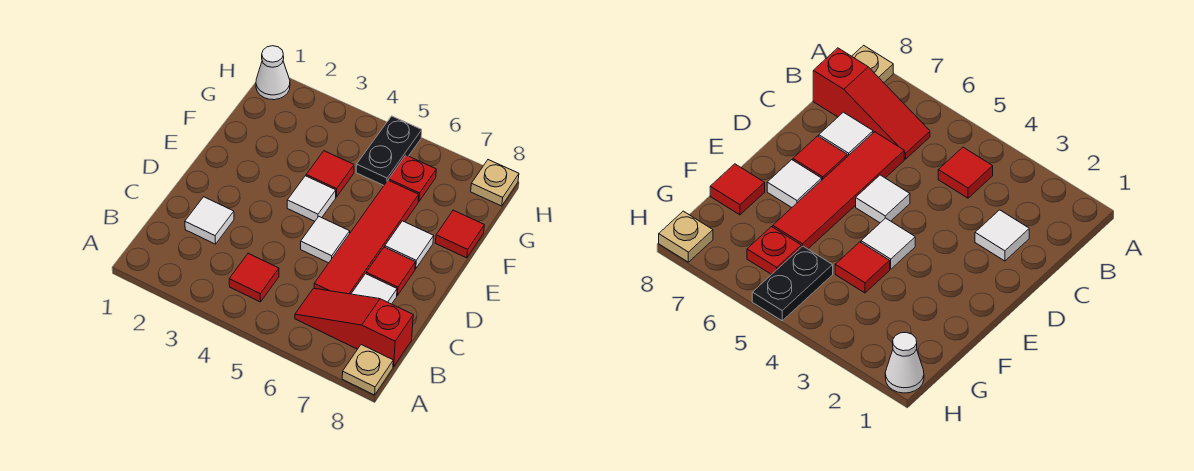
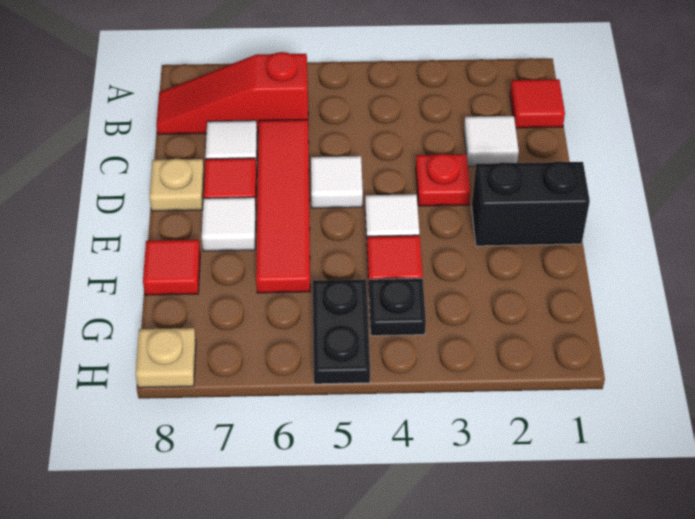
tan plate A8 level 1 -> tan plate D8 level 1
red tile B4 level 1 -> red tile B1 level 1
red slope B6:B8 level 1 top 8 -> red slope B6:B8 level 1 top 6
none -> black brick E1:E2 level 1
none -> black plate G4 level 1
red plate G6 level 1 -> red plate D3 level 1
white cone H1 level 1 -> none

